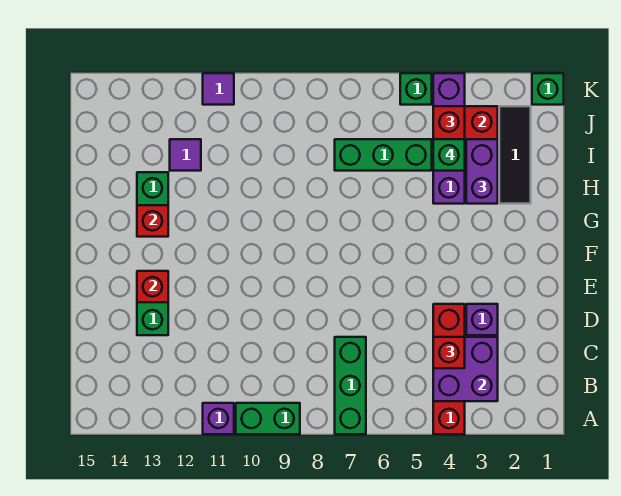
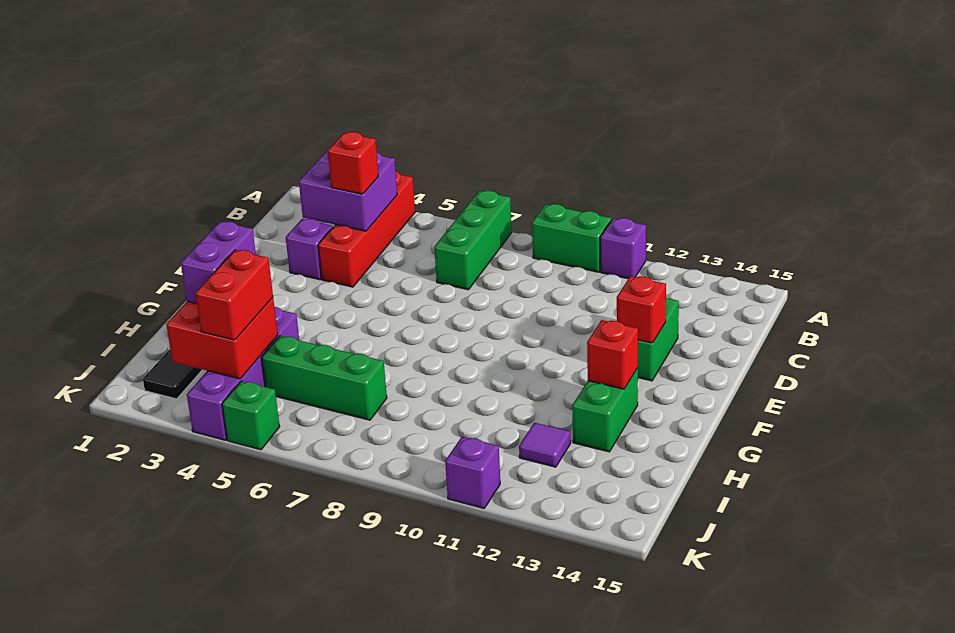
green brick I4 level 4 -> none
green brick K1 level 1 -> none
purple tile K11 level 1 -> purple brick K11 level 1

